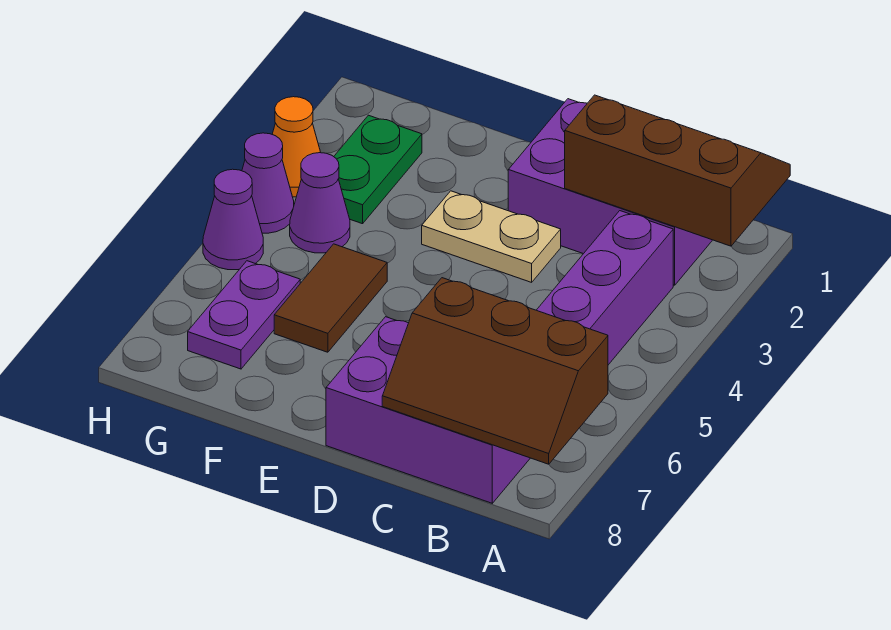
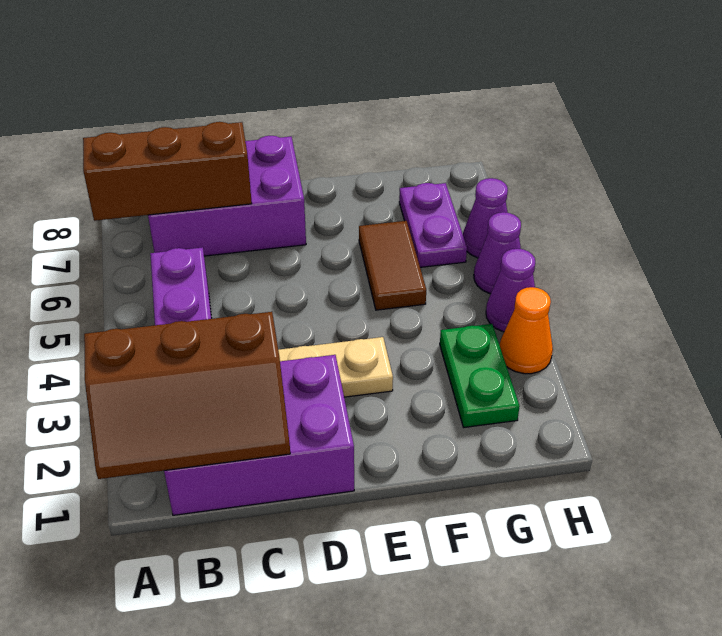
purple cone G4 level 1 -> purple cone H6 level 1

